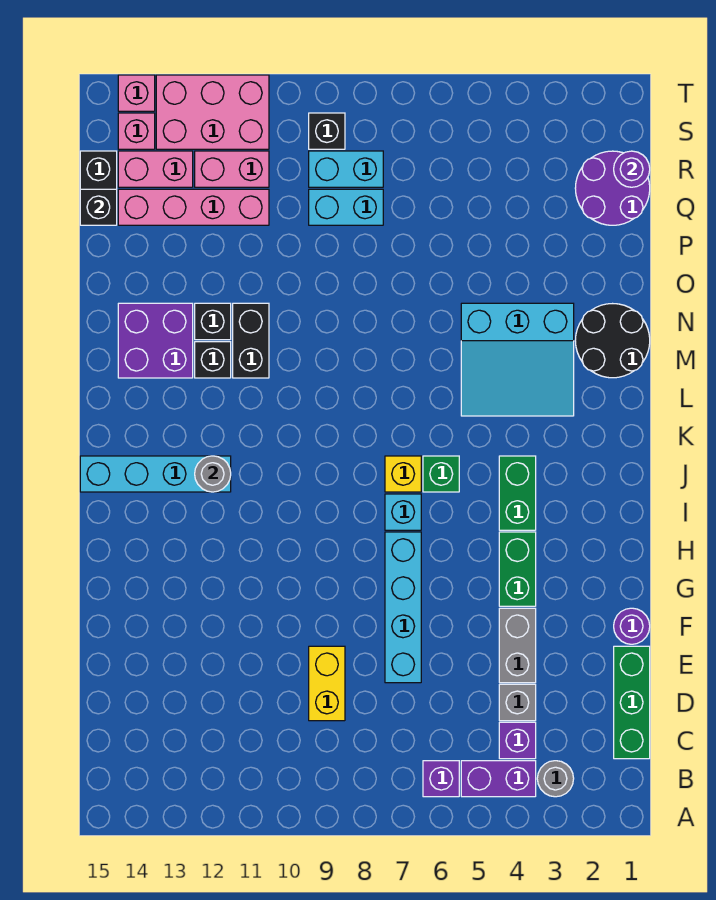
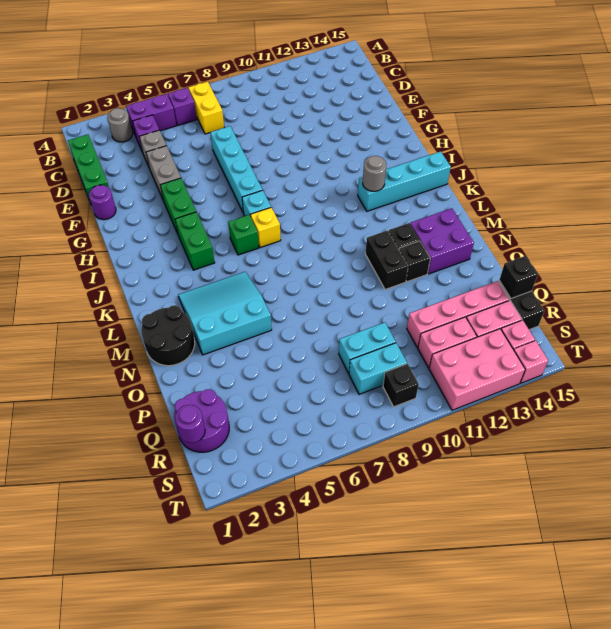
yellow brick D9:E9 level 1 -> yellow brick B7:C7 level 1

